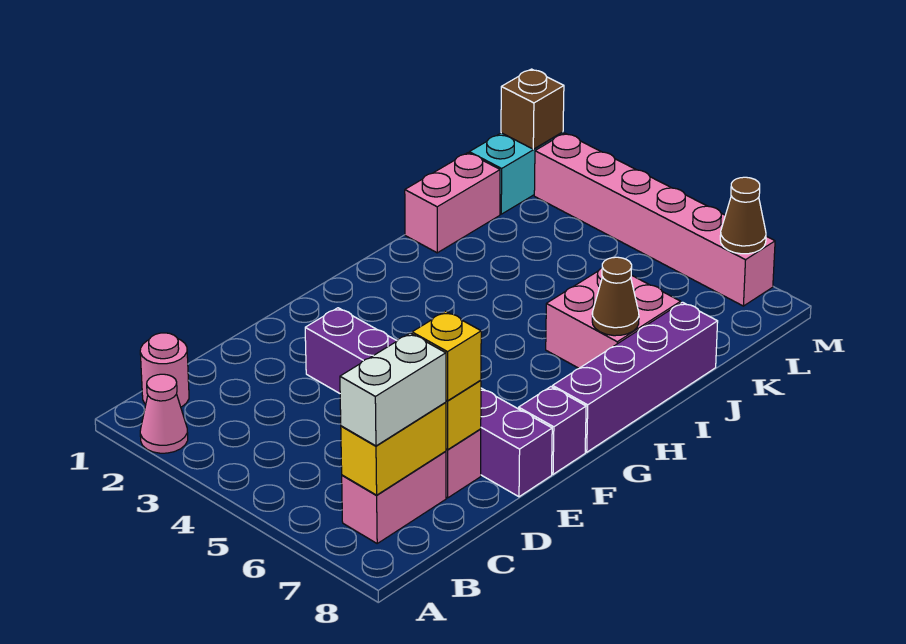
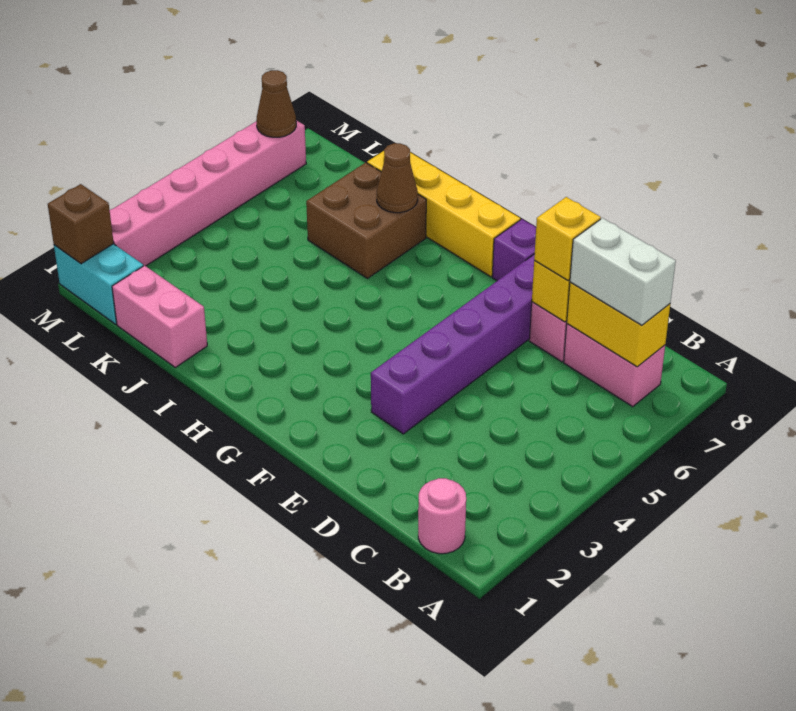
pink cone A2 level 1 -> none
purple brick G8:J8 level 1 -> yellow brick G8:J8 level 1
pink brick I6:J7 level 1 -> brown brick I6:J7 level 1

